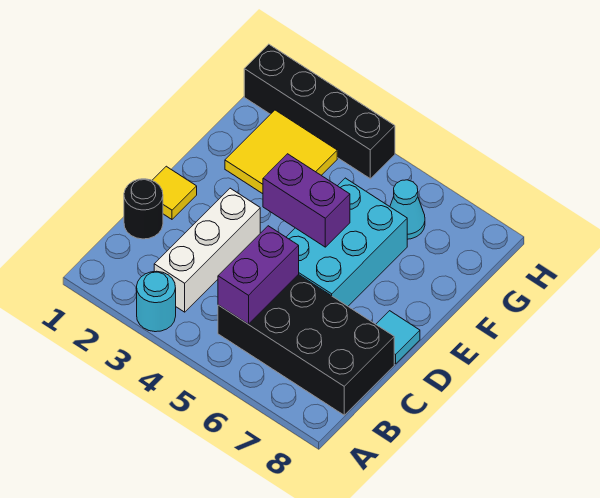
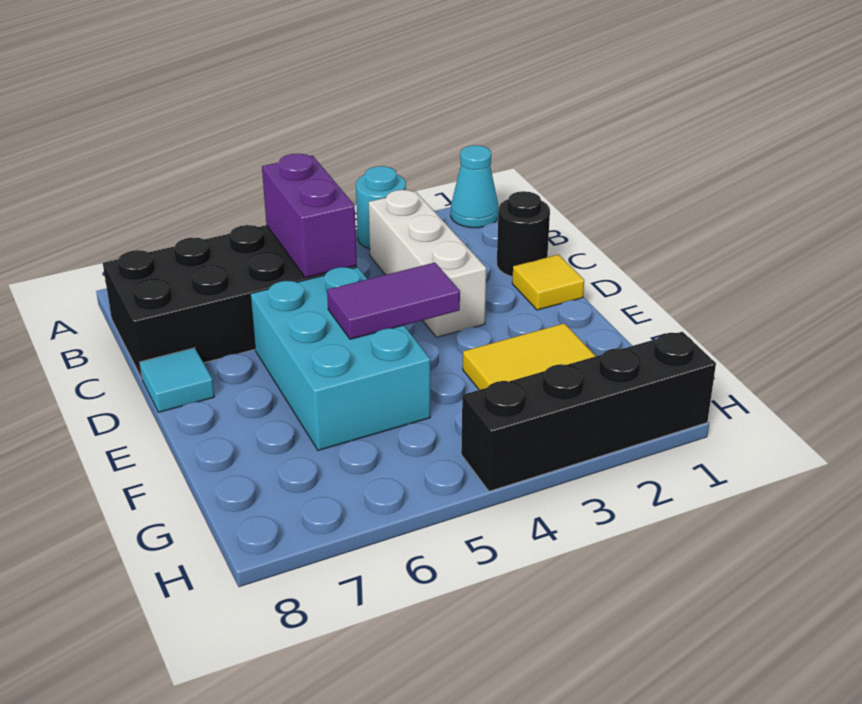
purple brick E4:E5 level 2 -> purple tile E4:E5 level 2
cyan cone G6 level 1 -> cyan cone A1 level 1

